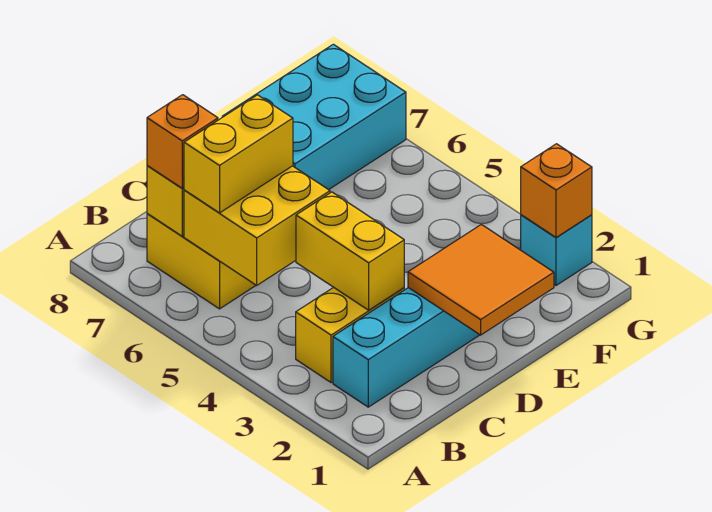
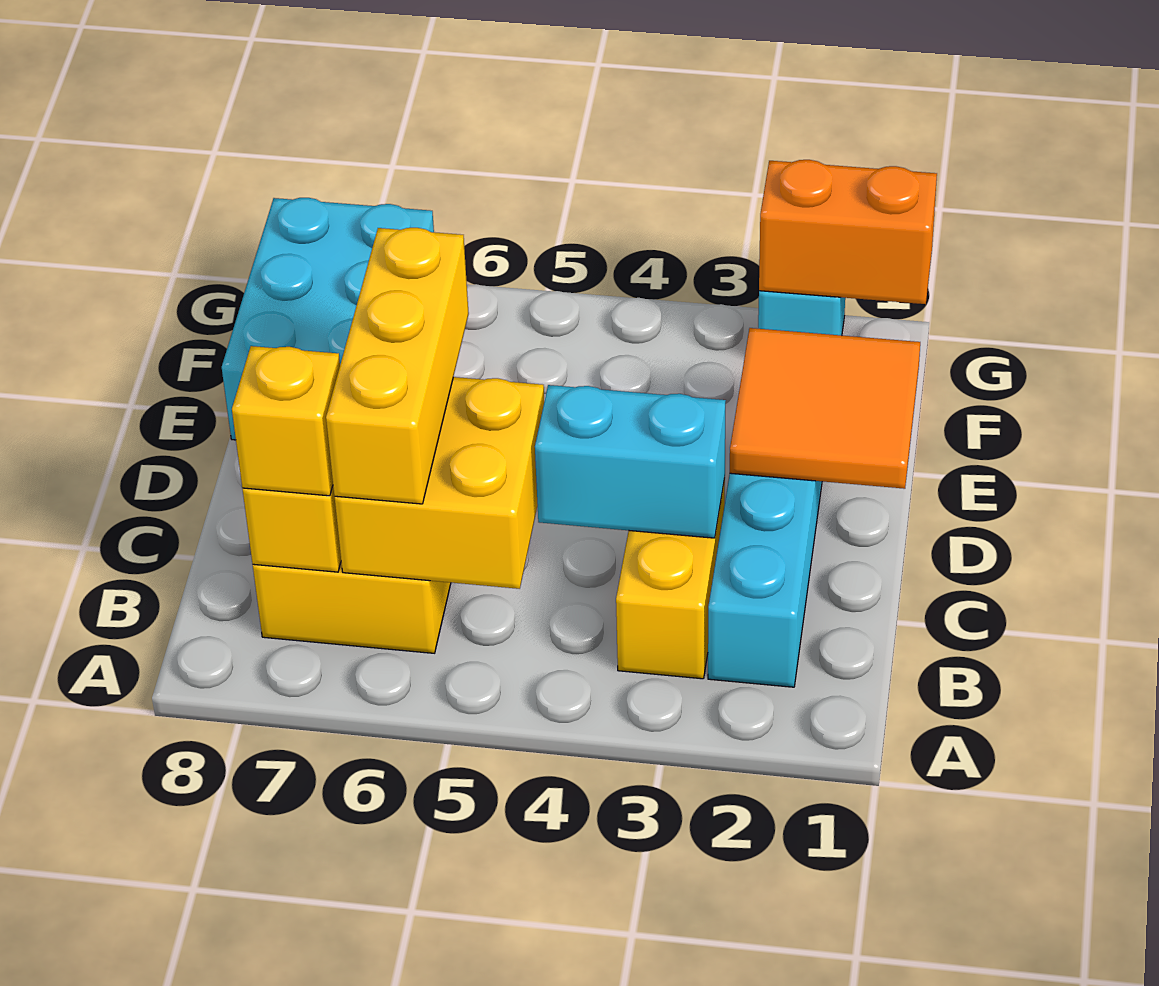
yellow brick B6:C6 level 3 -> yellow brick B6:D6 level 3
orange brick B7 level 3 -> yellow brick B7 level 3
yellow brick C3:C4 level 2 -> cyan brick C3:C4 level 2
orange brick G2 level 2 -> orange brick G1:G2 level 2

